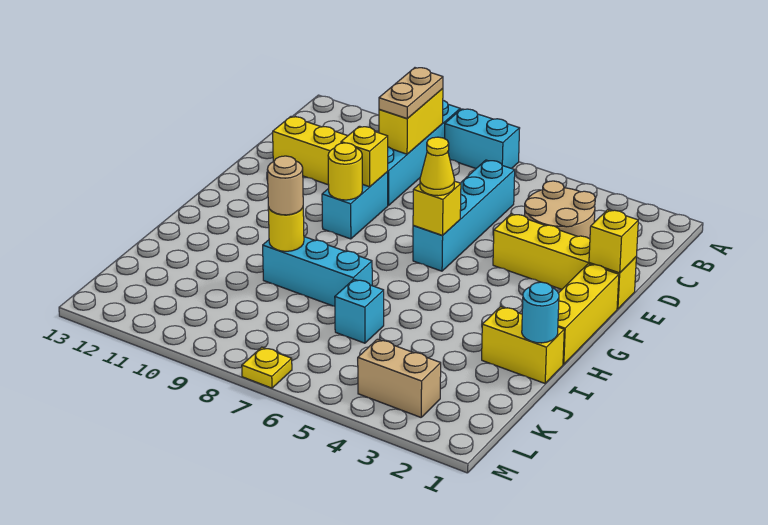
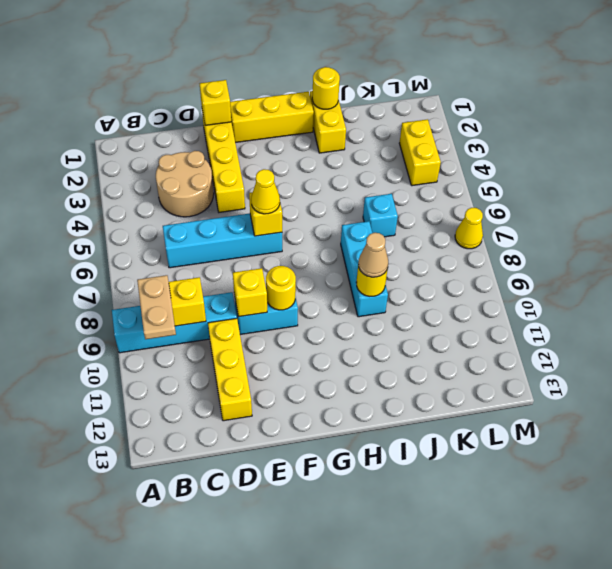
cyan brick A7:A8 level 1 -> none
tan plate B9:C9 level 3 -> tan plate B9:B10 level 3
cyan round brick I1 level 2 -> yellow round brick I1 level 2
tan round brick I9 level 3 -> tan cone I9 level 3
tan brick L3:L4 level 1 -> yellow brick L3:L4 level 1
yellow plate M7 level 1 -> yellow cone M7 level 1

